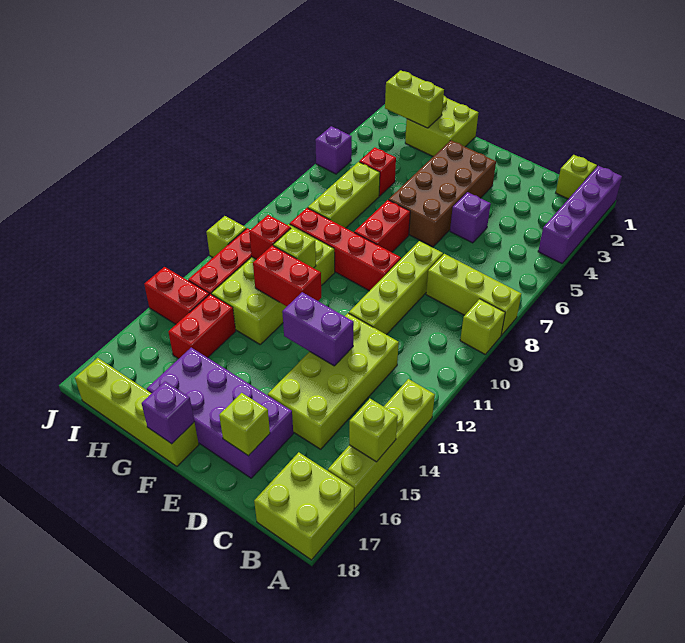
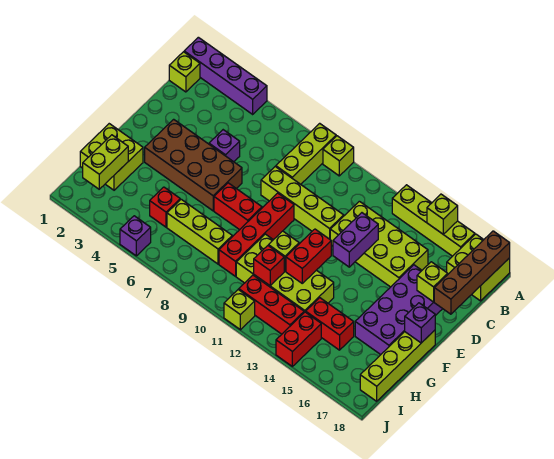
none -> brown brick A18:D18 level 2

